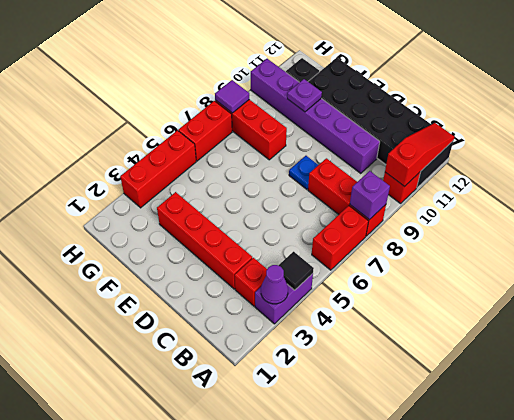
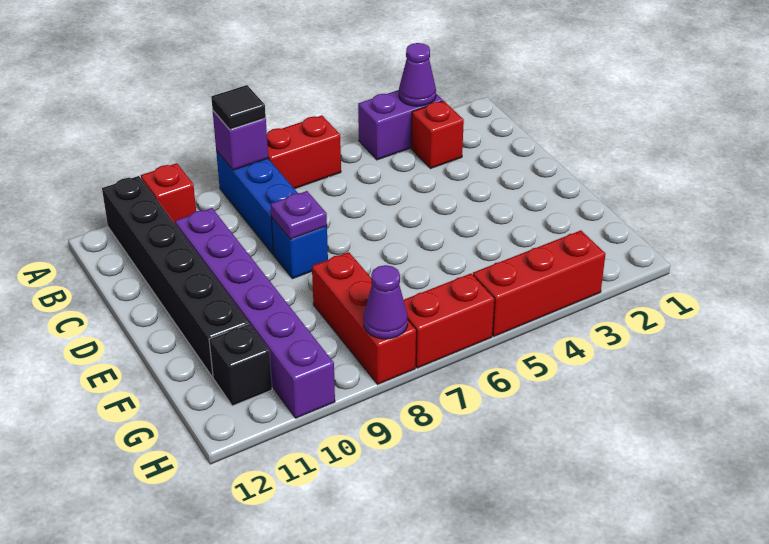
black tile A4 level 2 -> black tile A8 level 3
red brick A8:C8 level 1 -> blue brick A8:C8 level 1
red slope A10:A12 level 2 top 10 -> none
black brick A11:F12 level 1 -> black brick A11:F11 level 1
red brick C3:F3 level 1 -> none
blue plate D8 level 1 -> blue brick D8 level 1
purple plate F10 level 2 -> purple plate D8 level 2
purple tile H8 level 2 -> purple cone H8 level 2

